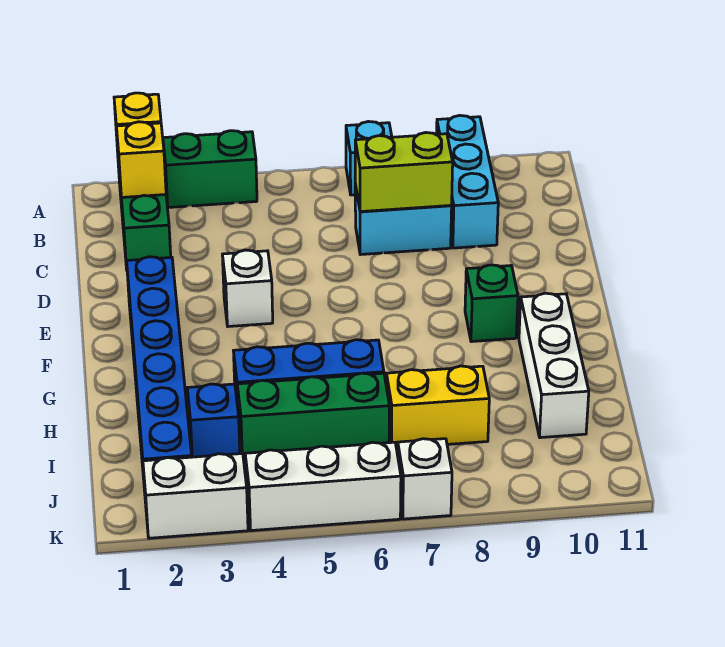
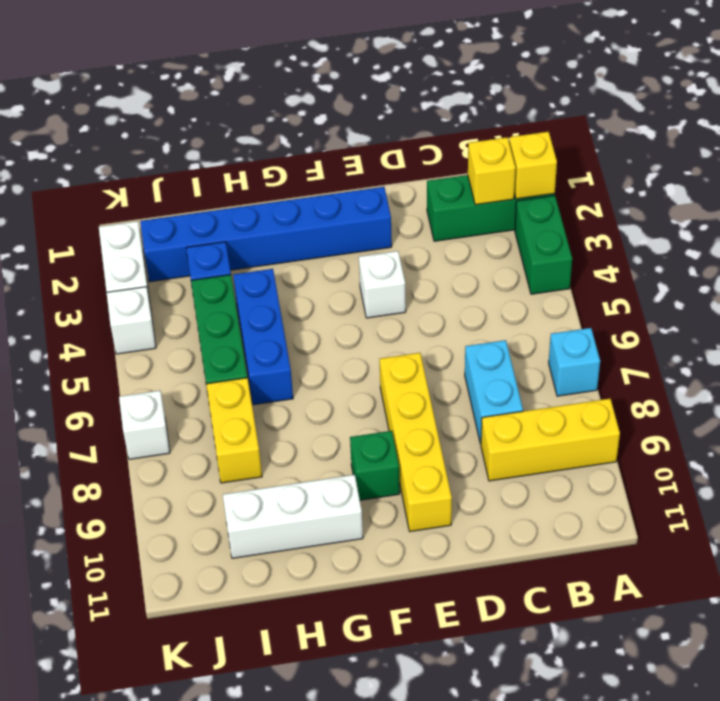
cyan brick A9:C9 level 1 -> yellow brick A9:C9 level 1
lime brick C7:C8 level 2 -> none
none -> yellow brick E7:E10 level 1
white brick K4:K6 level 1 -> white brick K4 level 1

